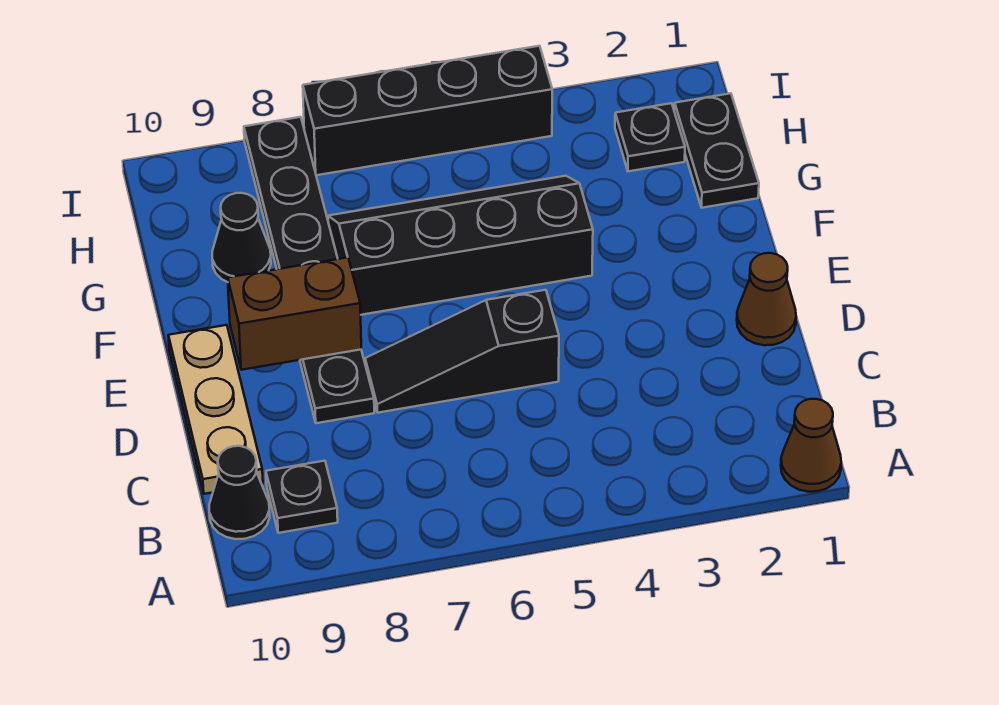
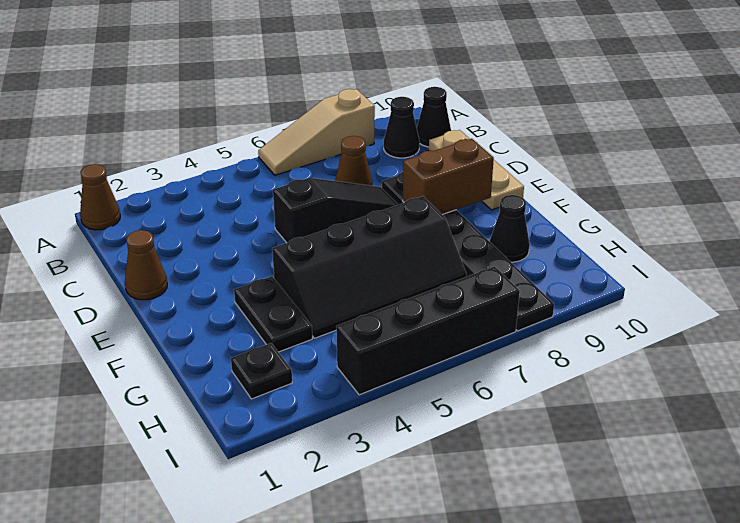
none -> tan slope A6:A8 level 1 top 8
black plate B9 level 1 -> black cone B9 level 1
none -> brown cone C7 level 1
black plate G1:H1 level 1 -> black plate F3:G3 level 1

